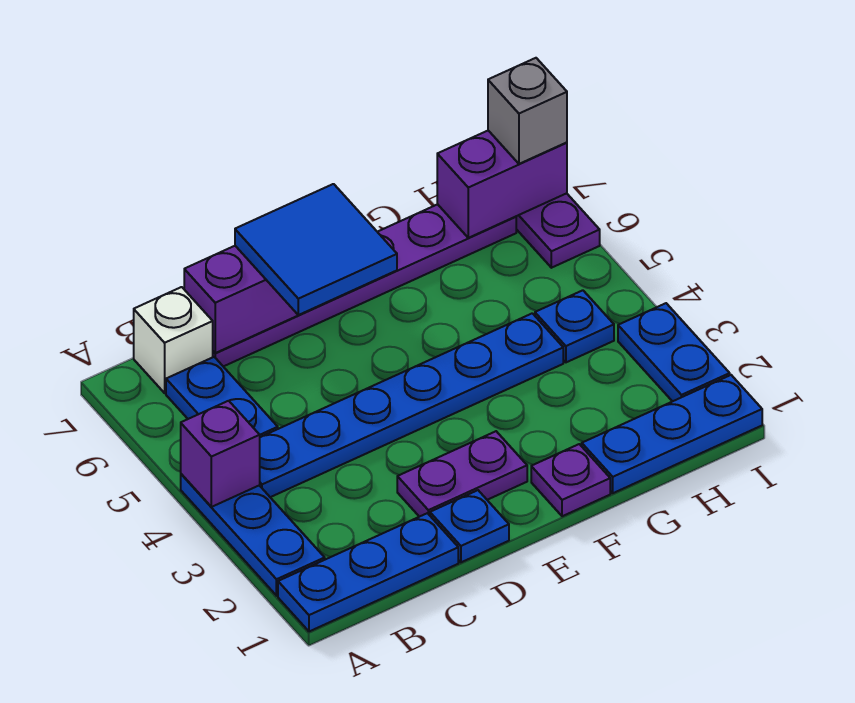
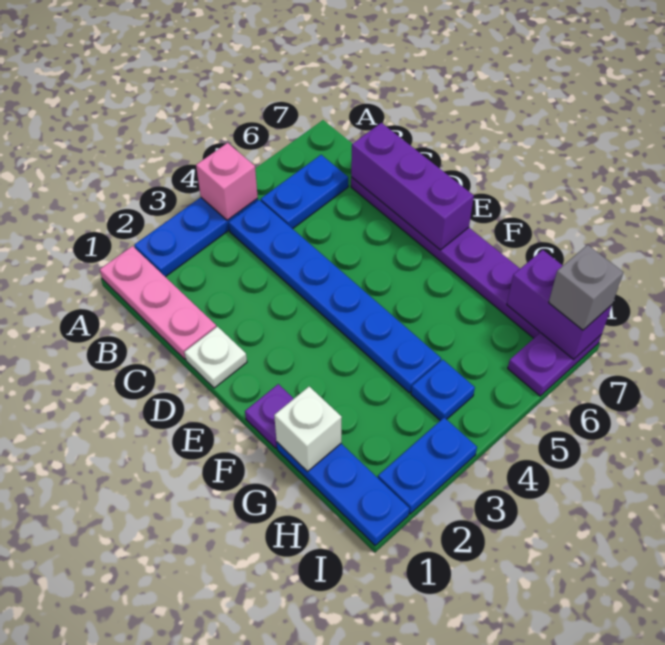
blue plate A1:C1 level 1 -> pink plate A1:C1 level 1
purple brick A4 level 2 -> pink brick A4 level 2
white brick B7 level 1 -> white brick G1 level 2
blue plate D1 level 1 -> white plate D1 level 1
purple plate D2:E2 level 1 -> none
blue tile D6:E7 level 3 -> none

